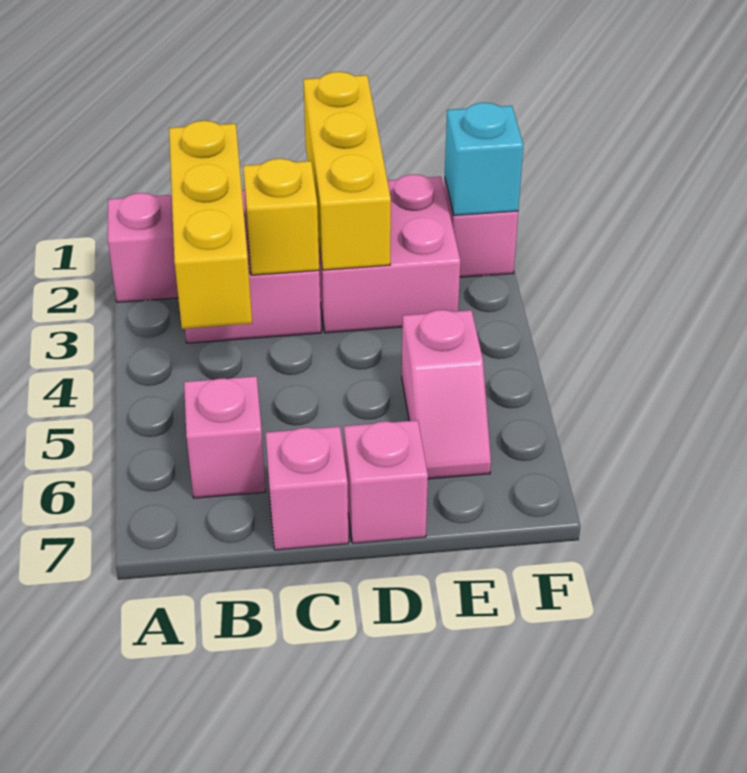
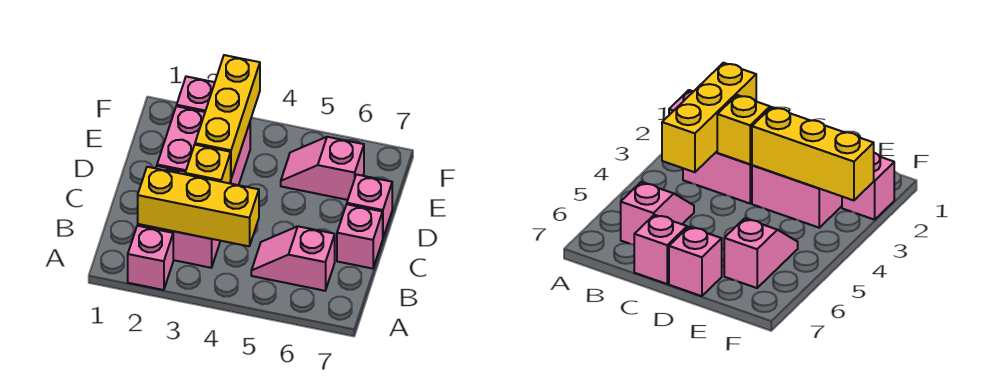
yellow brick D1:D3 level 2 -> yellow brick D3:F3 level 2
pink slope E5:E6 level 1 top 5 -> pink slope E5:E6 level 1 top 6
cyan brick F2 level 2 -> none

